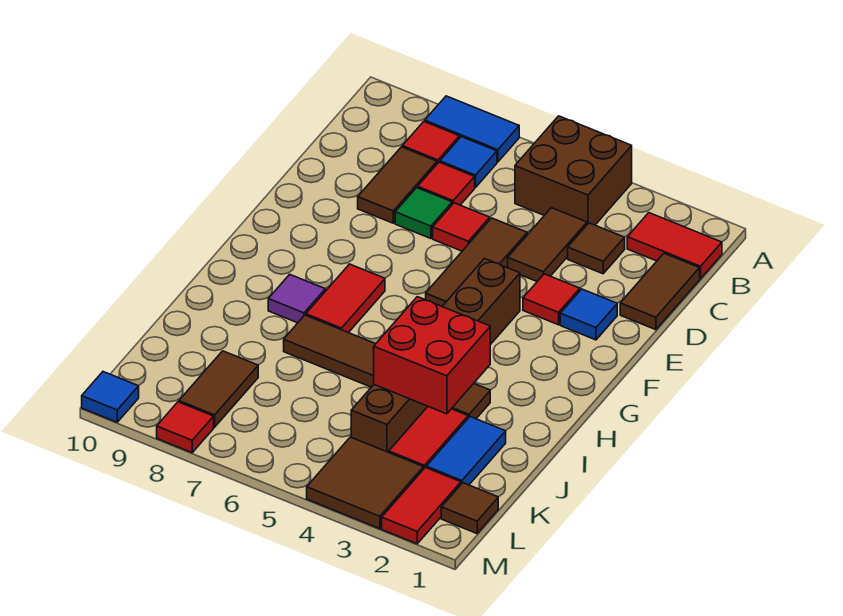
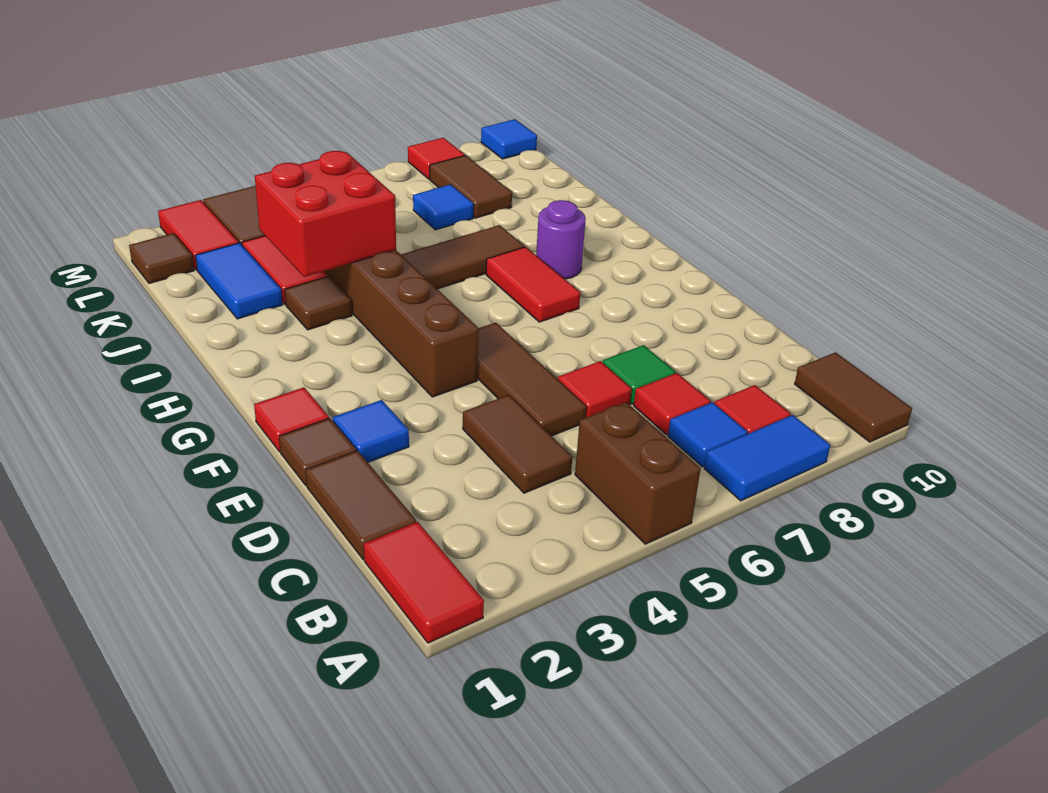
brown brick A4:B5 level 1 -> brown brick A5:B5 level 1
red tile B1:B2 level 1 -> red tile A1:B1 level 1
brown tile C3 level 1 -> brown tile E1 level 1
brown tile C8:D8 level 1 -> brown tile A10:B10 level 1
red tile E3 level 1 -> red tile F1 level 1
purple tile H8 level 1 -> purple round brick H8 level 1
none -> blue tile K7 level 1

